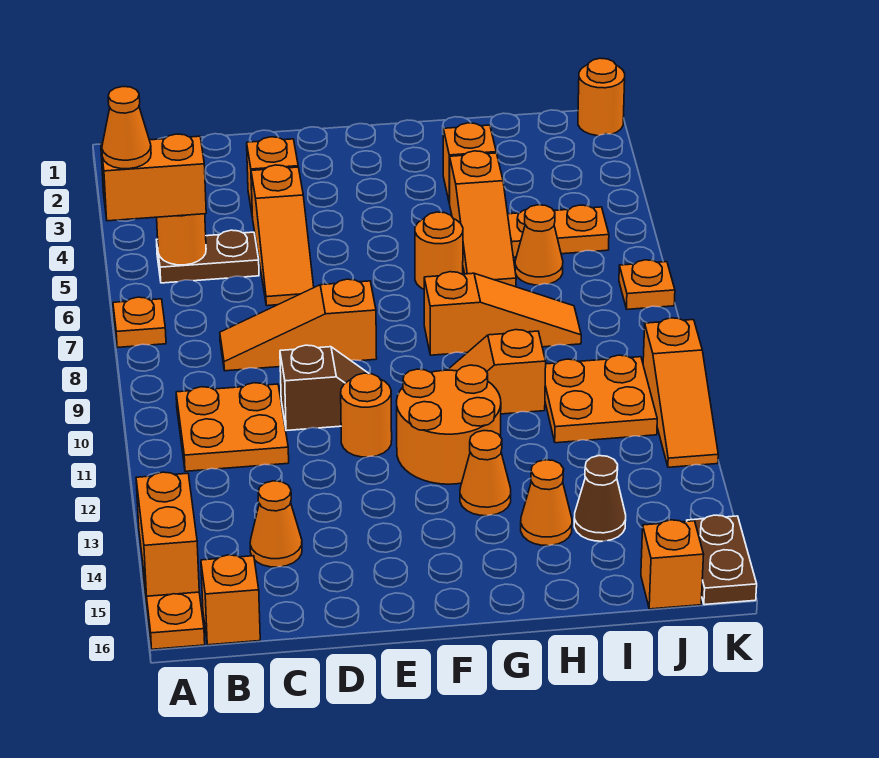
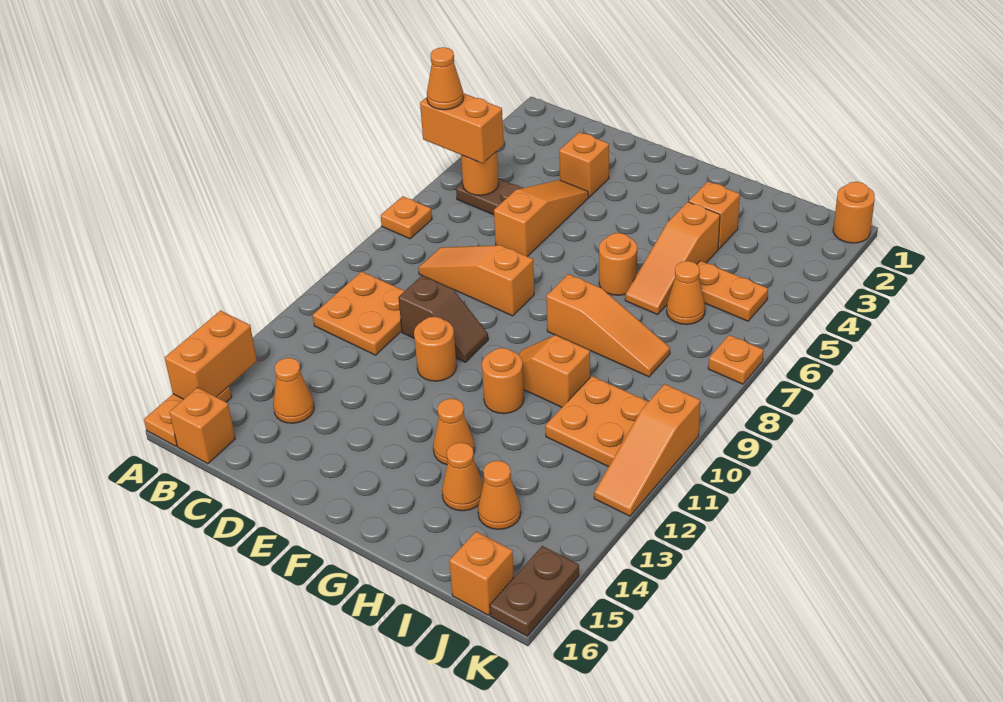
orange slope D4:D6 level 1 top 4 -> orange slope D4:D6 level 1 top 6
orange round brick F11:G12 level 1 -> orange round brick G11 level 1
brown cone I14 level 1 -> orange cone I14 level 1

